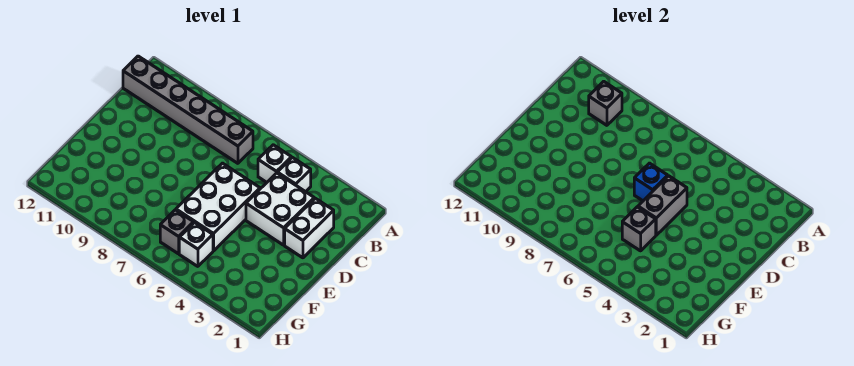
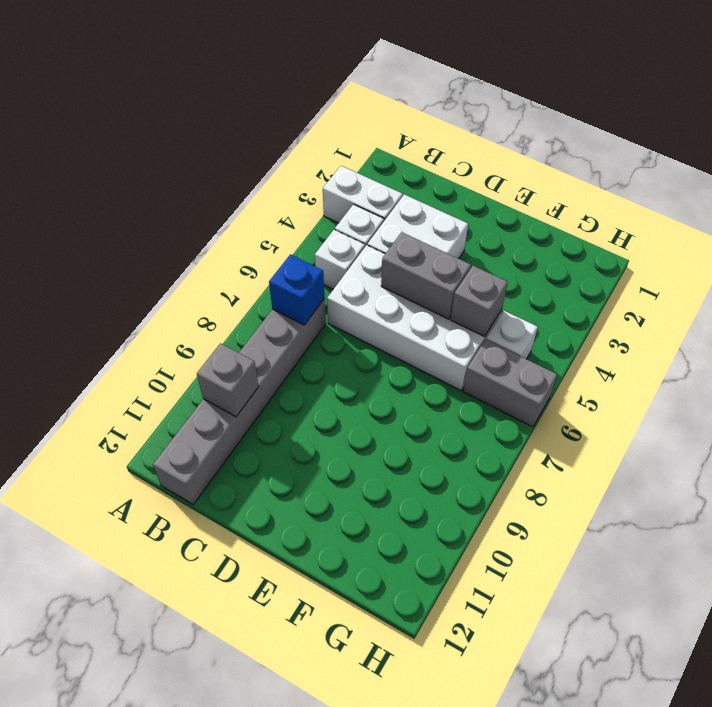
white brick C2:D2 level 1 -> white brick A3:B3 level 1
white brick D5:F6 level 1 -> white brick C5:F6 level 1
blue brick D6 level 2 -> blue brick B7 level 2
grey brick G6 level 1 -> grey brick G6:H6 level 1

